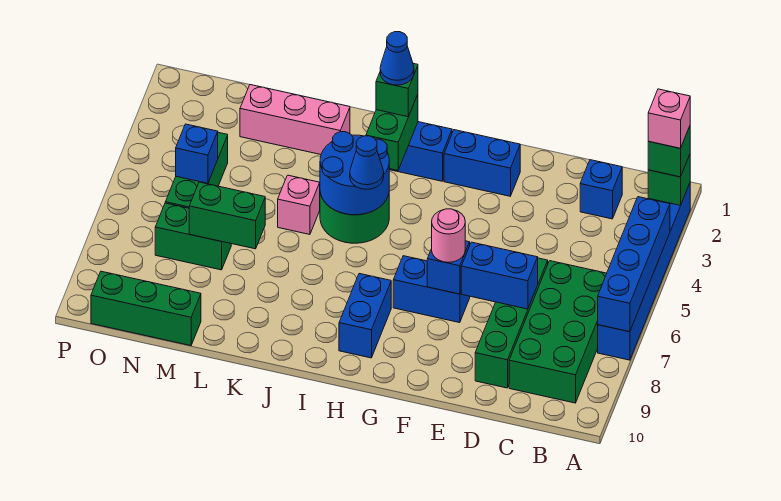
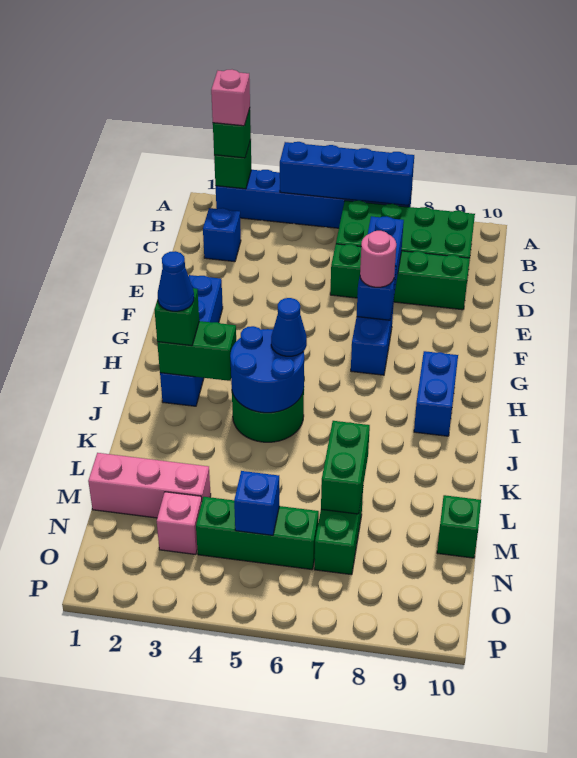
blue brick H8:H9 level 1 -> blue brick H9:I9 level 1
pink brick K2:M2 level 1 -> pink brick M1:M3 level 1
pink brick K5 level 1 -> pink brick N3 level 1
green brick M10:O10 level 1 -> green brick M10 level 1

